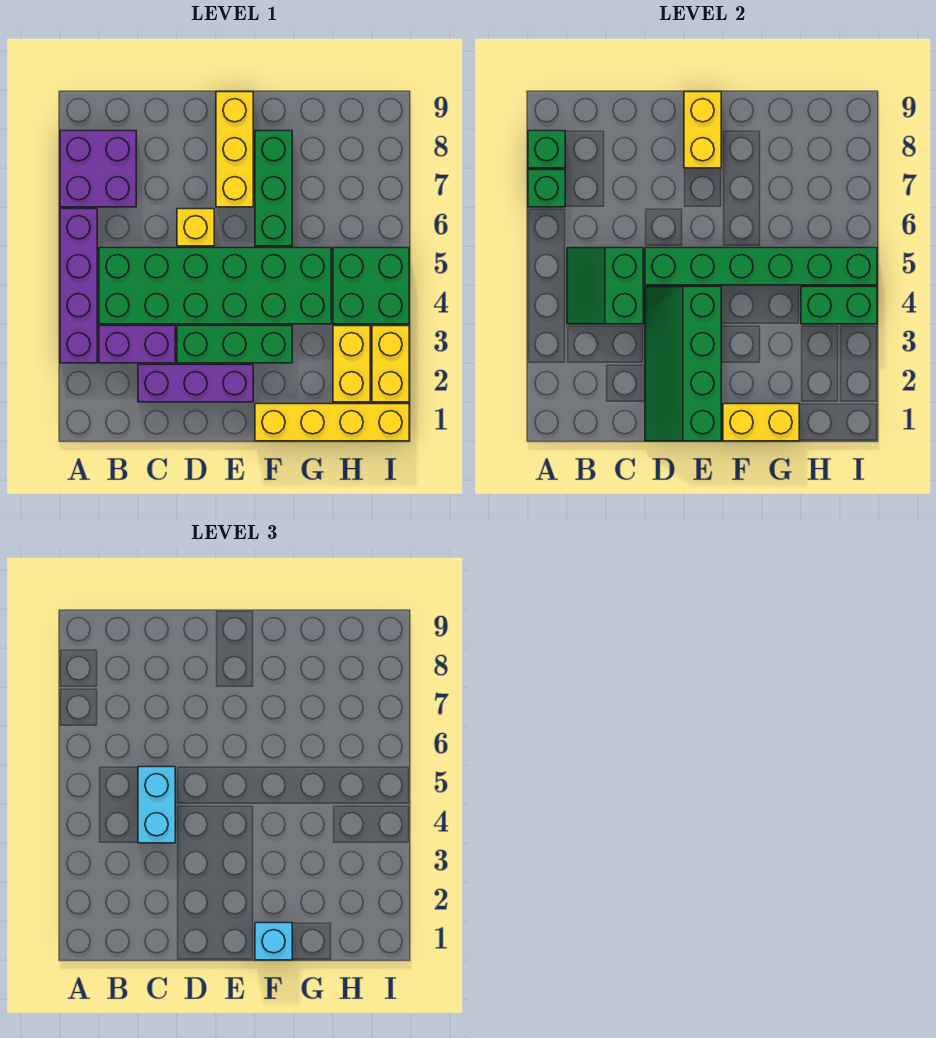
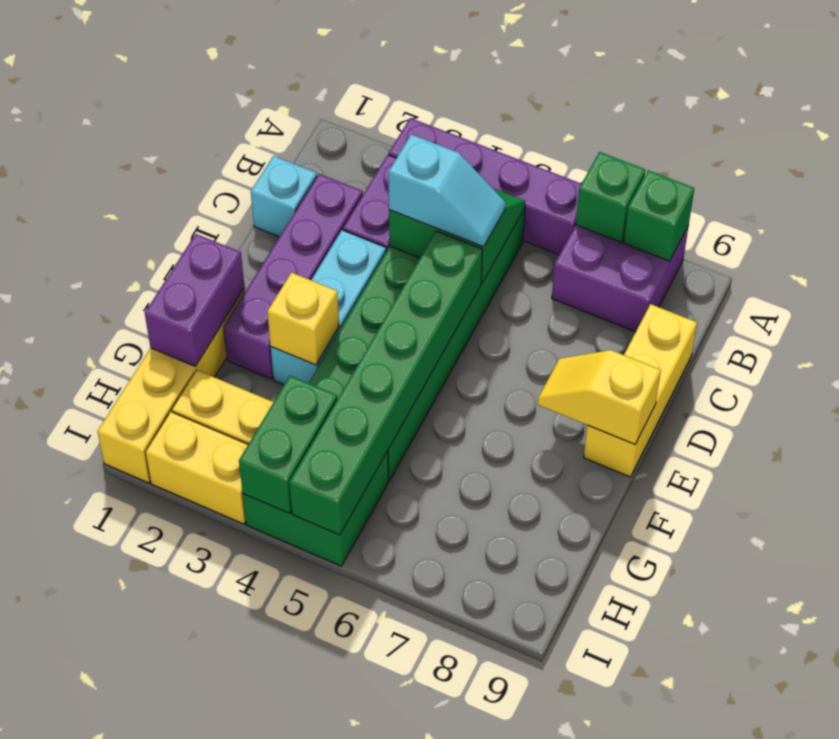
purple brick C2:E2 level 1 -> purple brick C2:F2 level 1
cyan brick C4:C5 level 3 -> cyan slope C4:C5 level 3 top 4
green slope D1:E4 level 2 top E -> none
green brick D3:F3 level 1 -> cyan brick D3:F3 level 1
yellow brick D6 level 1 -> yellow brick F3 level 2
yellow brick E7:E9 level 1 -> yellow brick C9:E9 level 1
yellow brick E8:E9 level 2 -> yellow slope E8:E9 level 2 top 9
yellow brick F1:G1 level 2 -> purple brick F1:G1 level 2
cyan brick F1 level 3 -> cyan brick C1 level 1
green brick F6:F8 level 1 -> none

